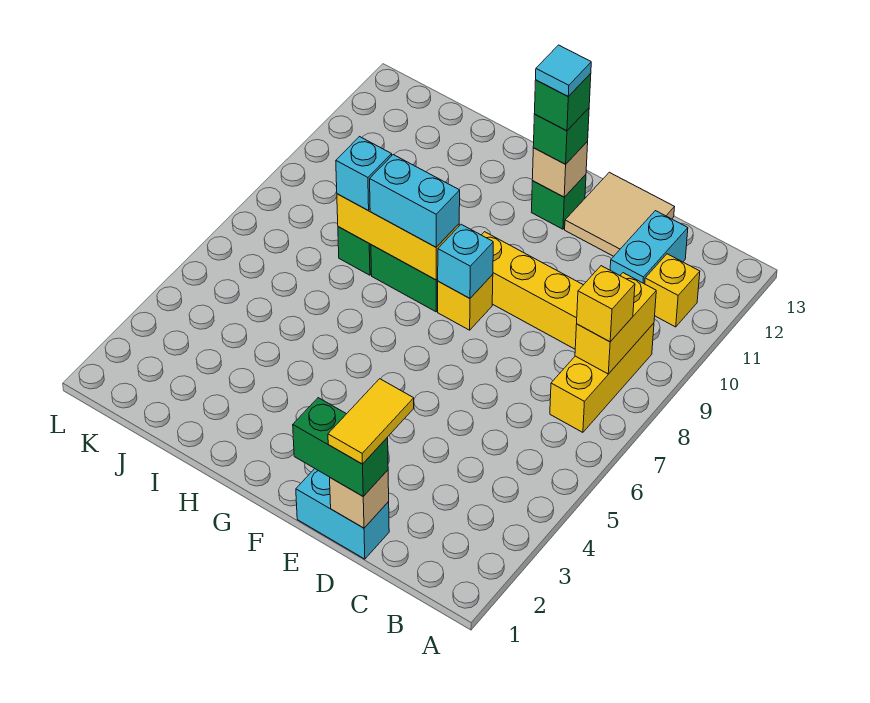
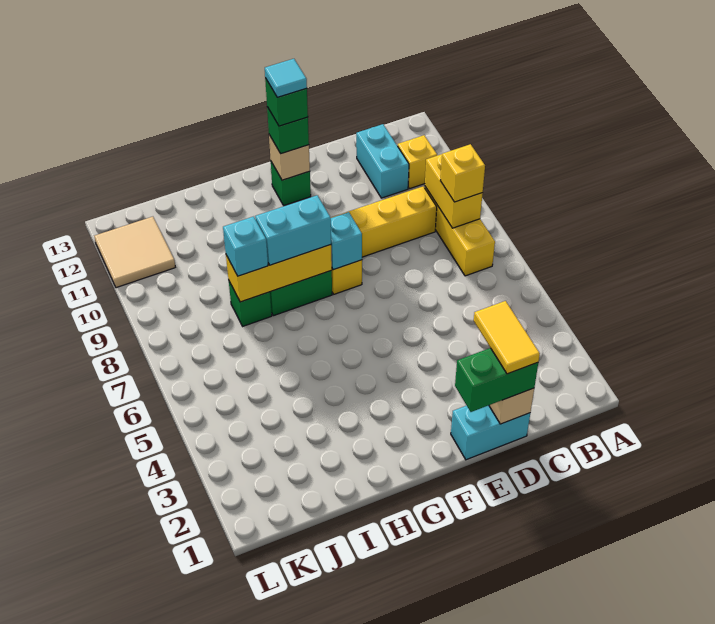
tan tile D12:E13 level 1 -> tan tile K11:L12 level 1

